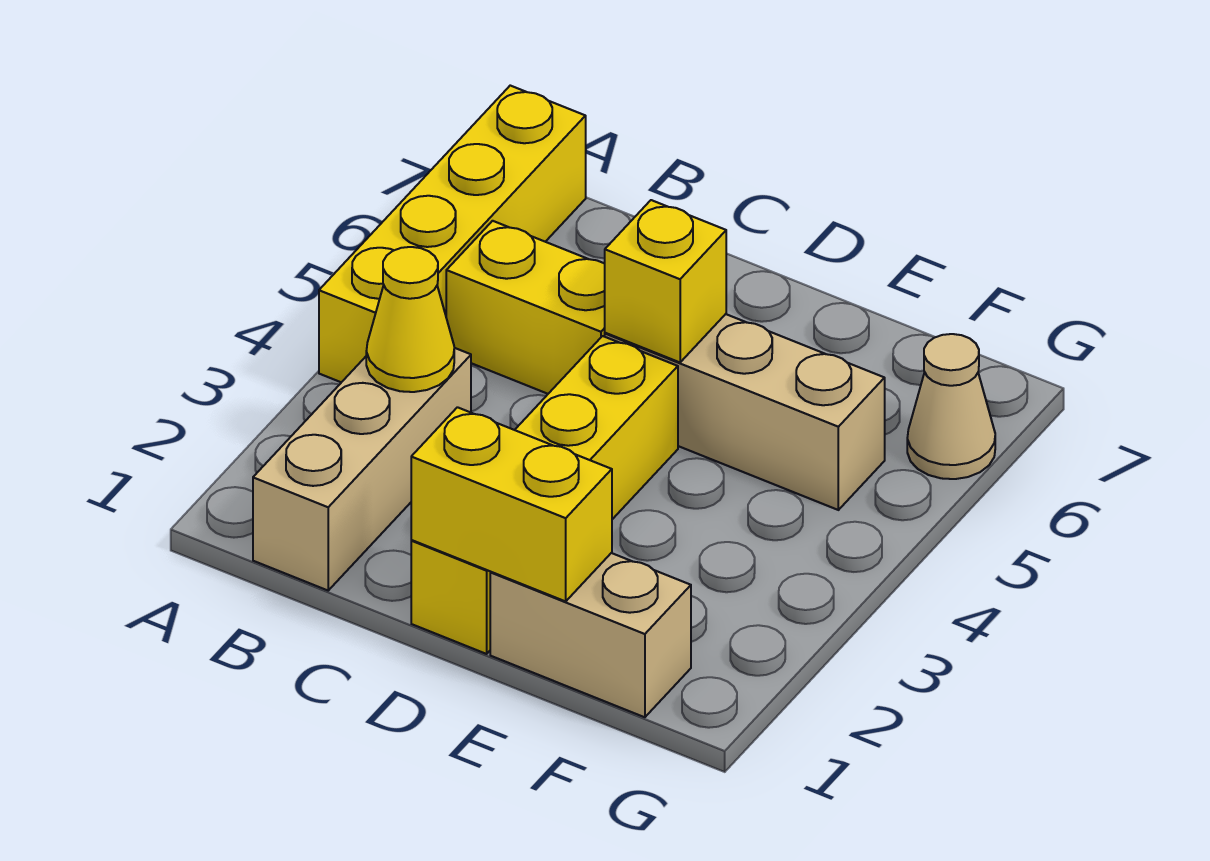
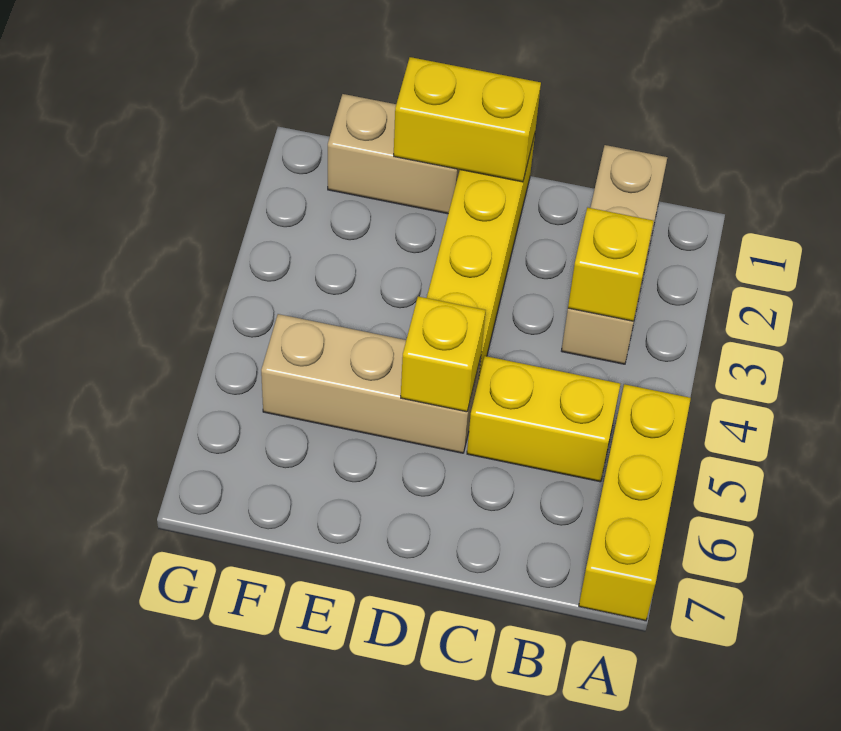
yellow brick A4:A7 level 1 -> yellow brick A5:A7 level 1
yellow cone B3 level 2 -> yellow brick B3 level 2
tan cone G6 level 1 -> none

